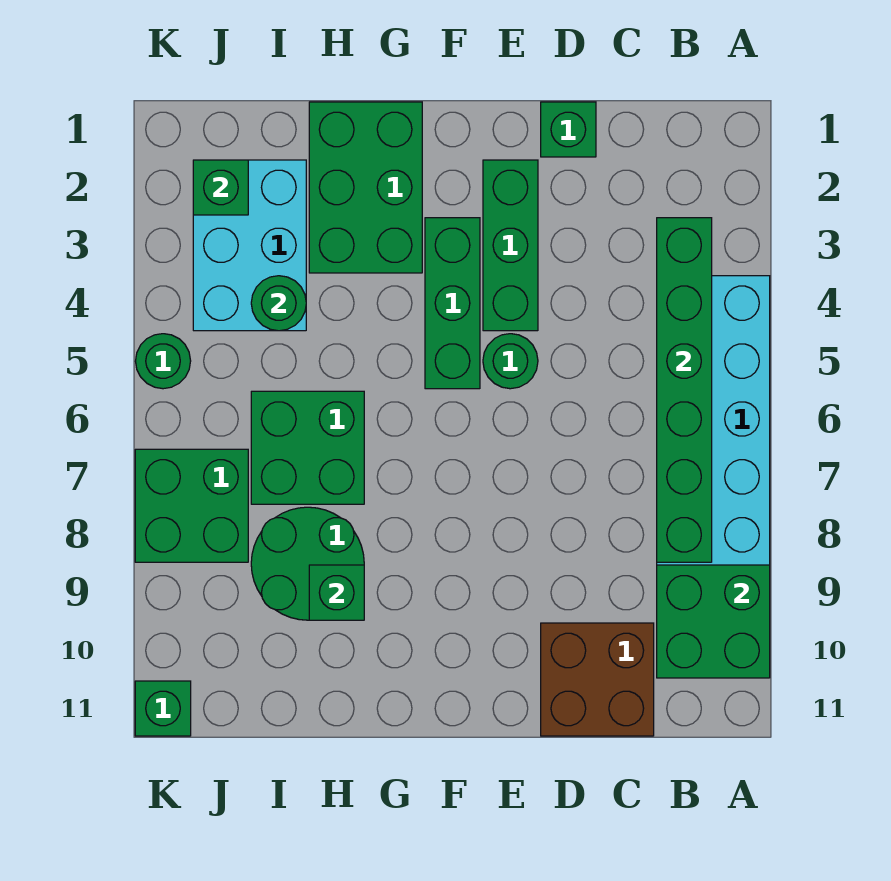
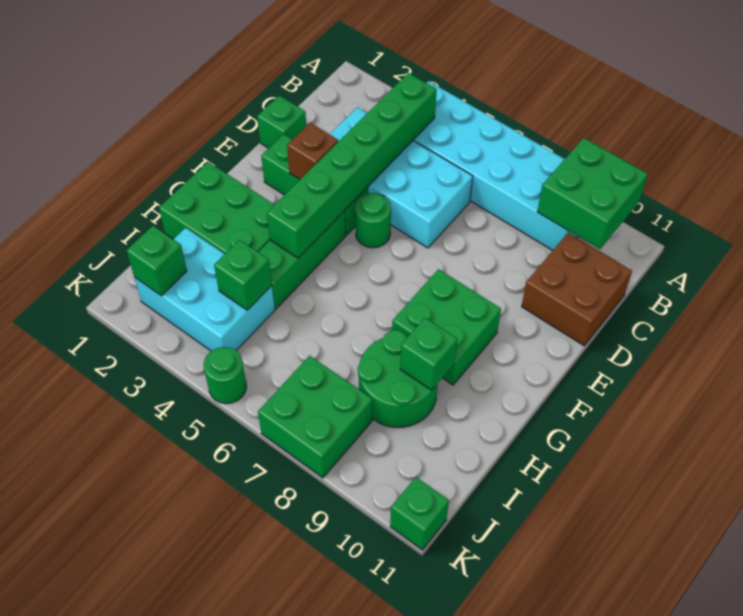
green brick B3:B8 level 2 -> green brick B4:G4 level 2
none -> cyan brick C3:D6 level 1
none -> brown brick E3 level 2
green brick F3:F5 level 1 -> green brick F4:H4 level 1
green brick H6:I7 level 1 -> green brick F8:G9 level 1
green round brick I4 level 2 -> green brick I4 level 2

